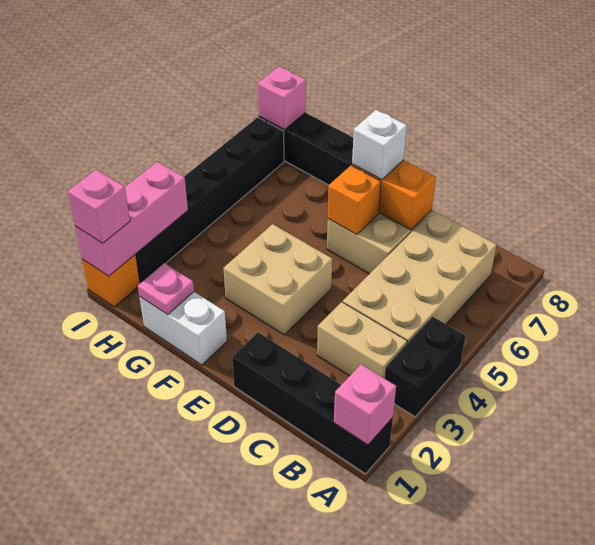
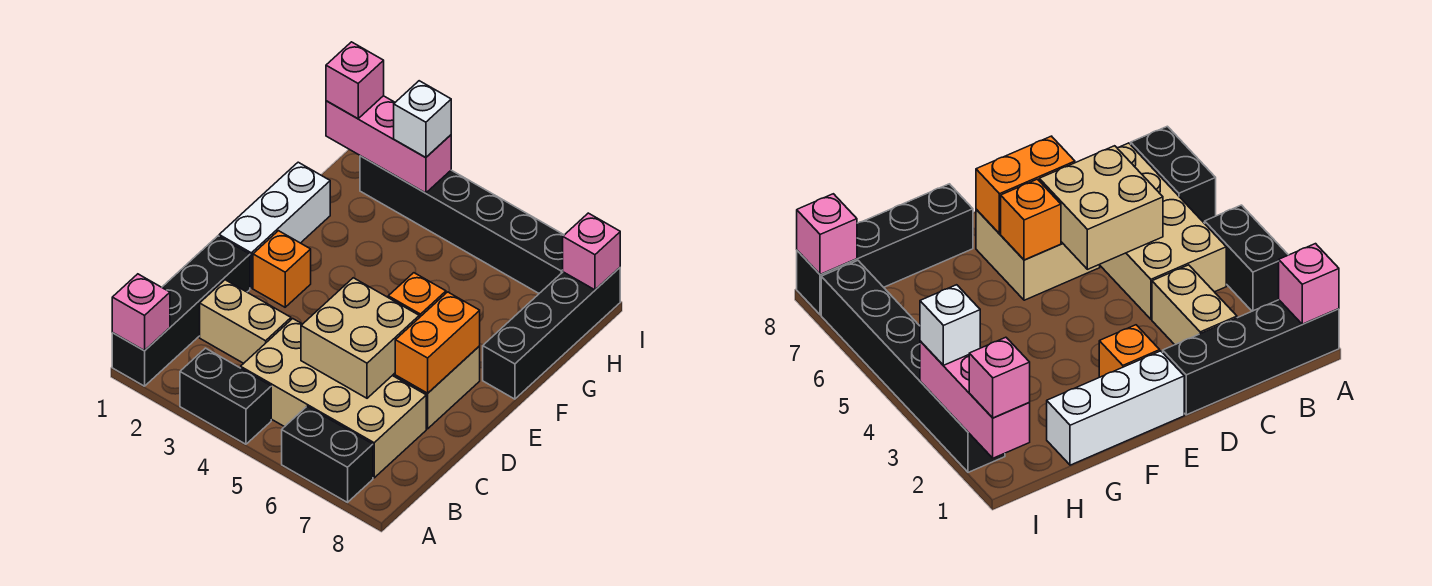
none -> black brick A6:A7 level 1
tan brick B3:C3 level 1 -> tan brick C2:C3 level 1
tan brick E3:F4 level 1 -> tan brick C5:D6 level 2
white brick E7 level 3 -> white brick I3 level 3
white brick F1:G1 level 1 -> white brick E1:G1 level 1
pink plate G1 level 2 -> none
orange brick I1 level 1 -> orange brick E2 level 1

